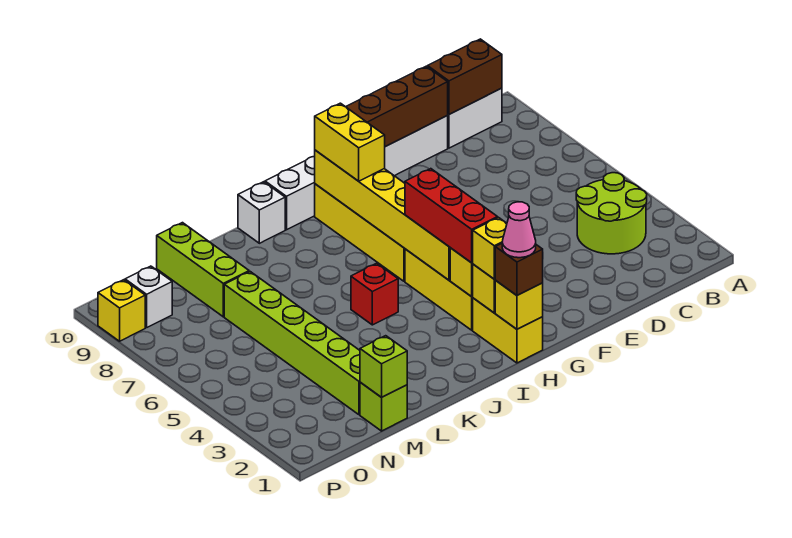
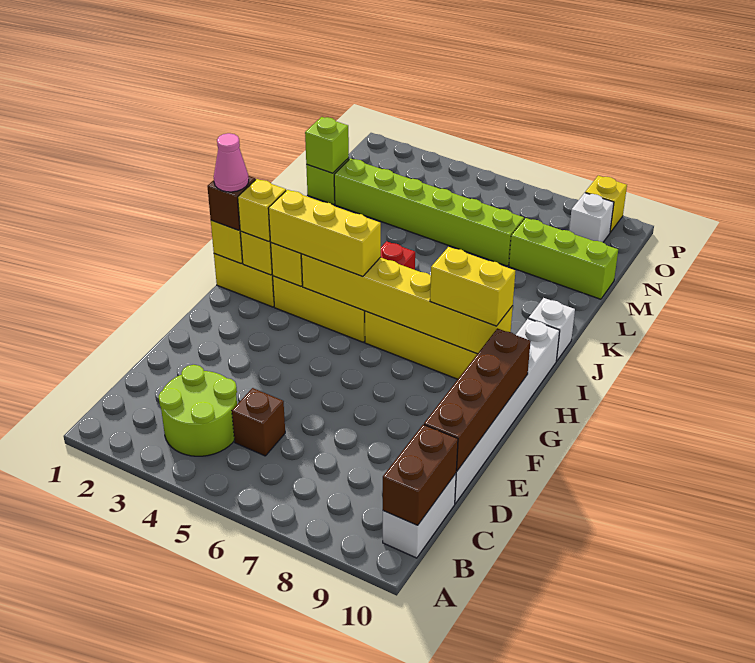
none -> brown brick C5 level 1
red brick H3:H5 level 3 -> yellow brick H3:H5 level 3

